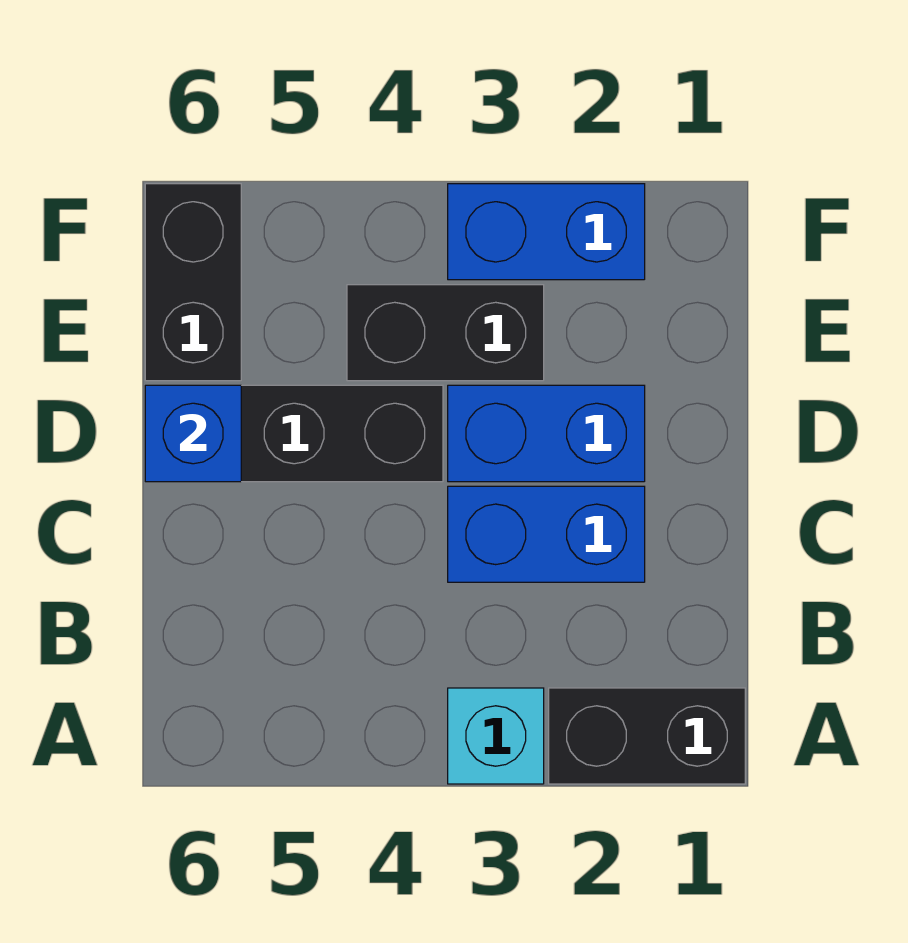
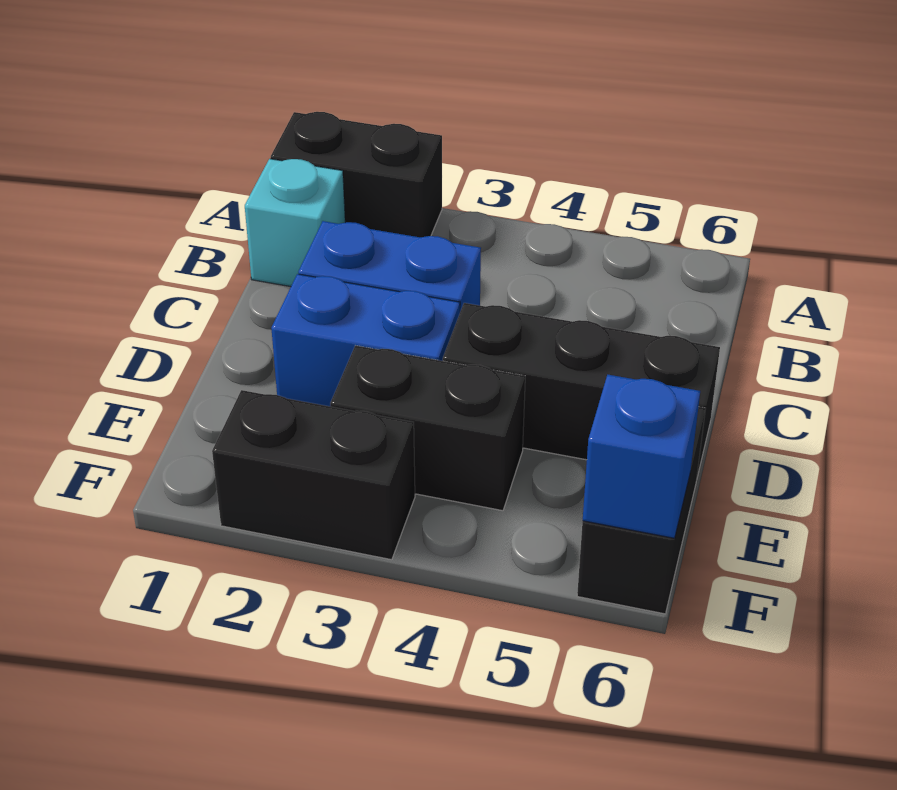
cyan brick A3 level 1 -> cyan brick B1 level 1
blue brick D6 level 2 -> blue brick F6 level 2
blue brick F2:F3 level 1 -> black brick F2:F3 level 1

